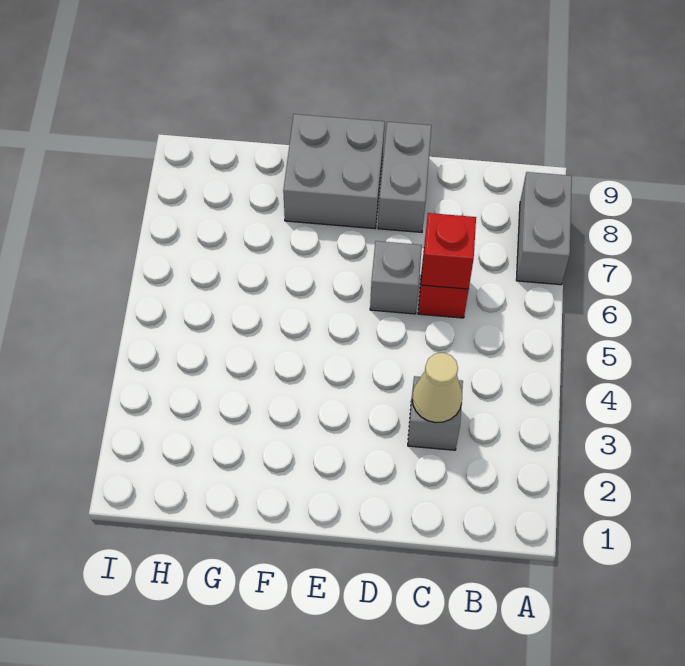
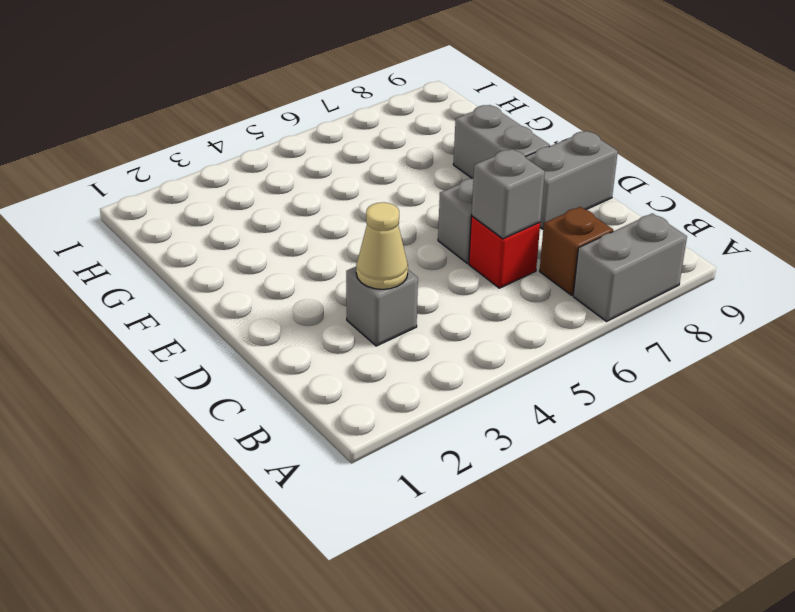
none -> brown brick B7 level 1
red brick C6 level 2 -> grey brick C6 level 2
grey brick E8:F9 level 1 -> grey brick E8:F8 level 1

